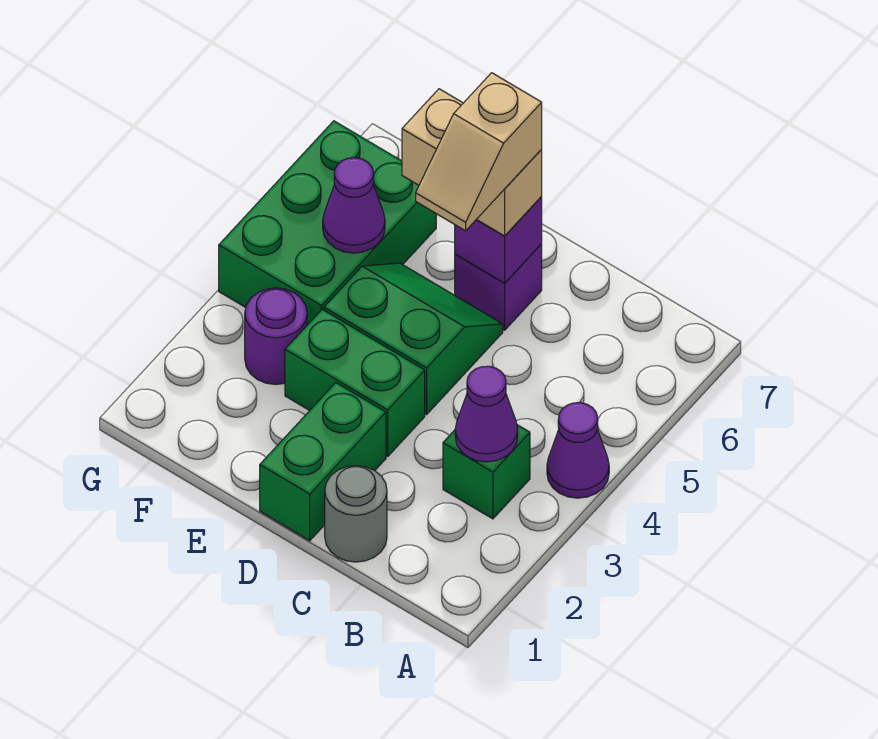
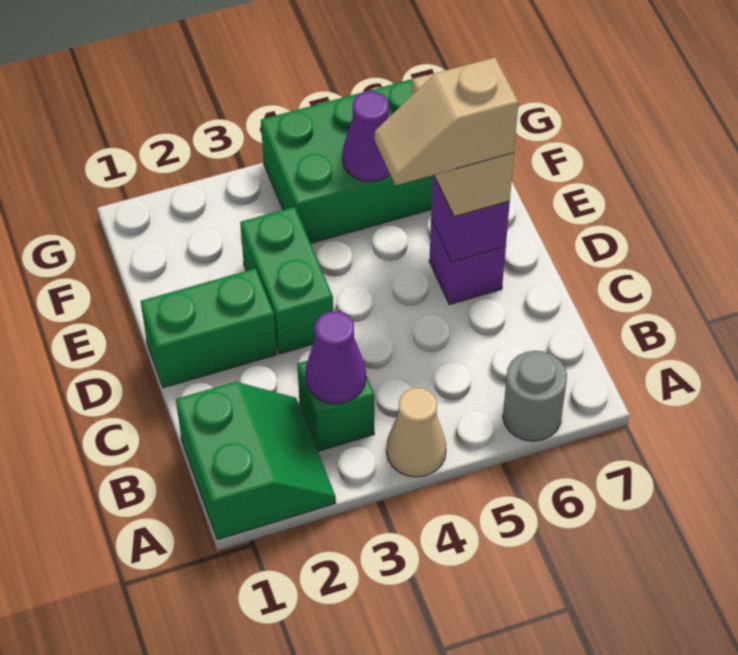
purple cone A4 level 1 -> tan cone A4 level 1
grey round brick C1 level 1 -> grey round brick A6 level 1
green slope D4:E5 level 1 top 4 -> green slope A1:B2 level 1 top 1
purple round brick F3 level 1 -> none

